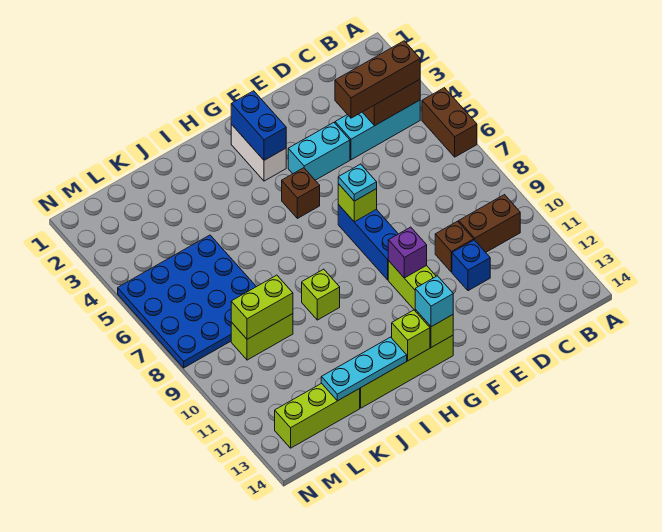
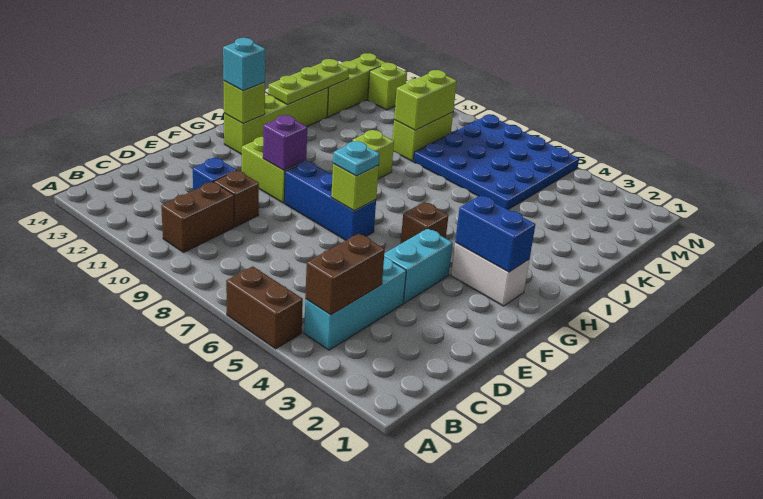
brown brick B4:D4 level 3 -> none
lime brick H13 level 2 -> lime brick M12 level 1
cyan plate I13:K13 level 2 -> lime plate I13:K13 level 2

